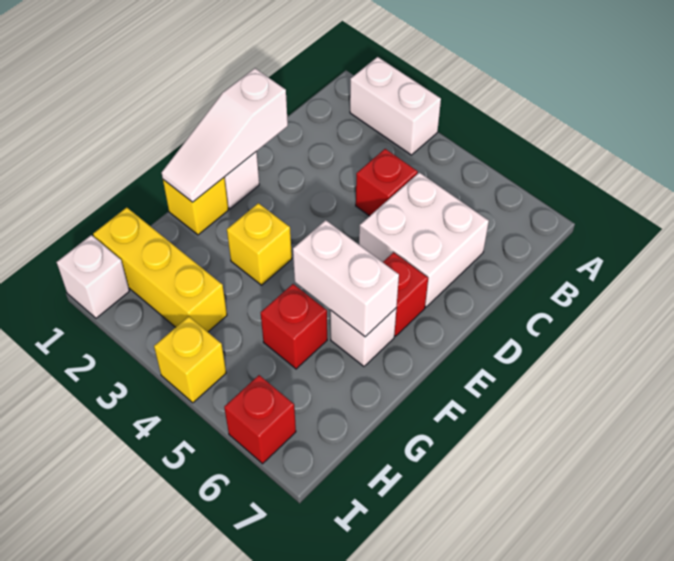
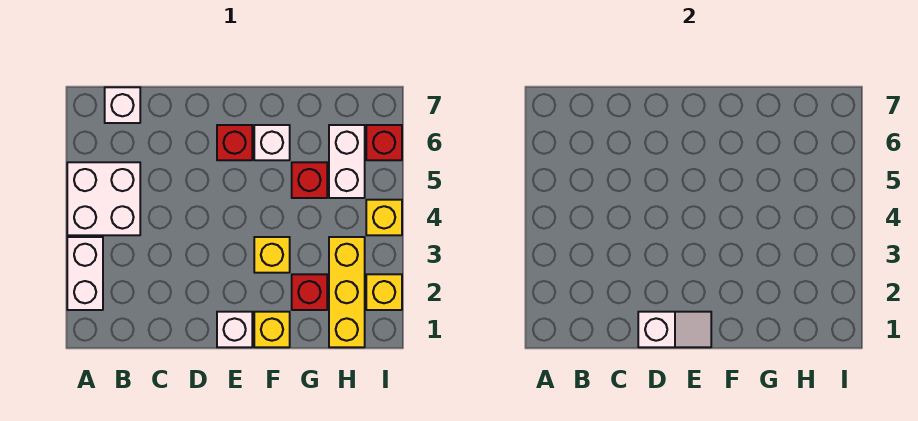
red brick C4 level 1 -> red brick G2 level 1
white brick C5:D6 level 1 -> white brick A4:B5 level 1
white slope D1:F1 level 2 top D -> white slope D1:E1 level 2 top D
white brick F5:F6 level 2 -> white brick H5:H6 level 1
white brick I1 level 1 -> white brick B7 level 1
none -> yellow brick I2 level 1

